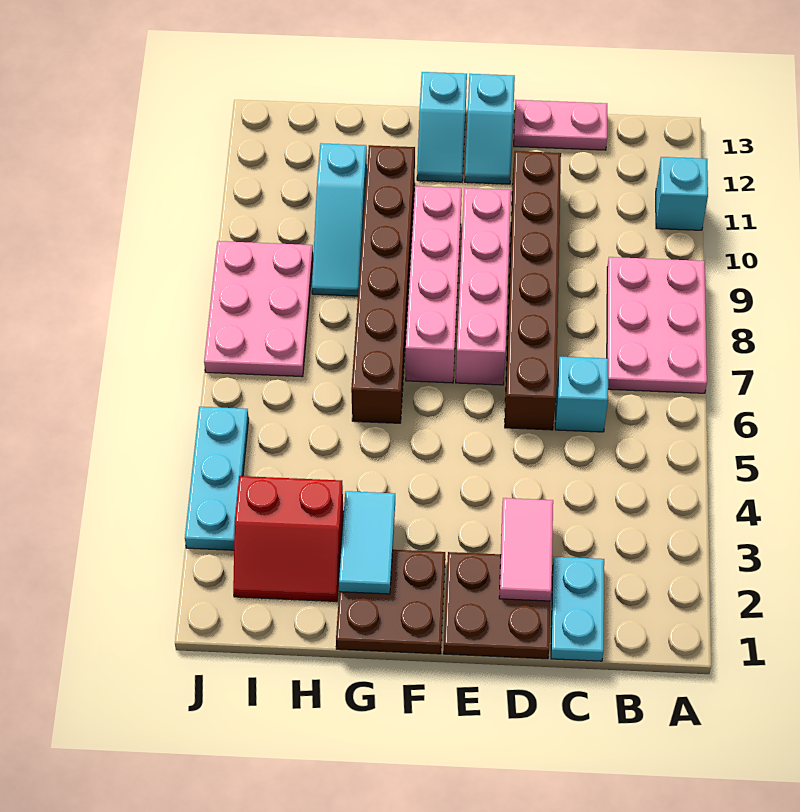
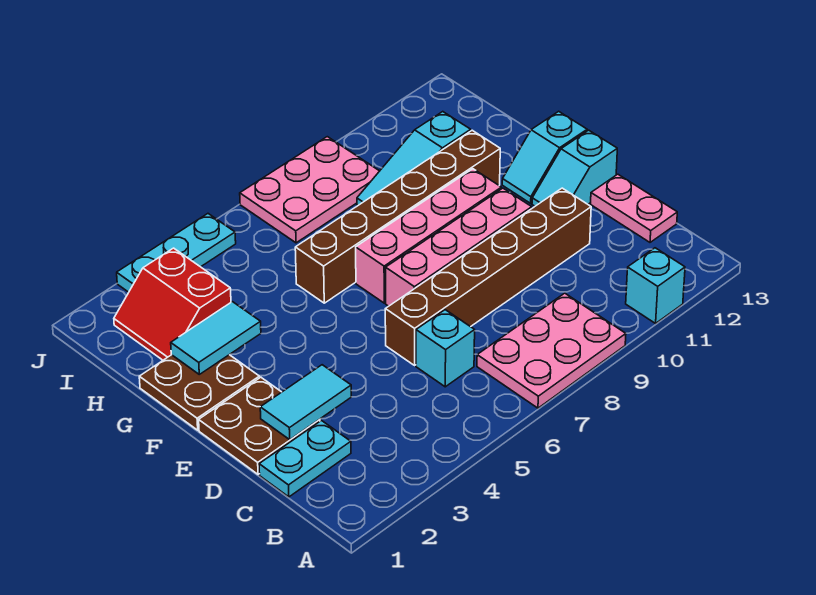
pink tile D2:D3 level 2 -> cyan tile D2:D3 level 2

